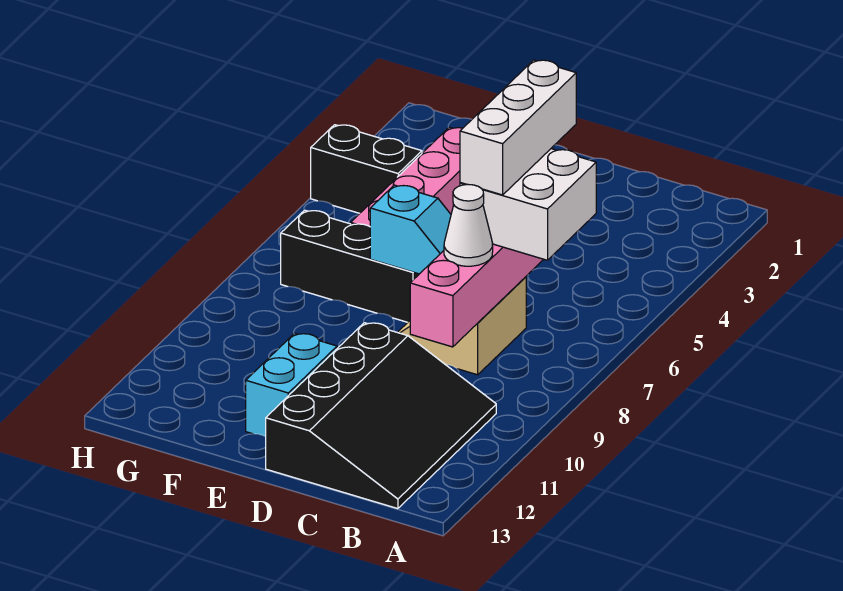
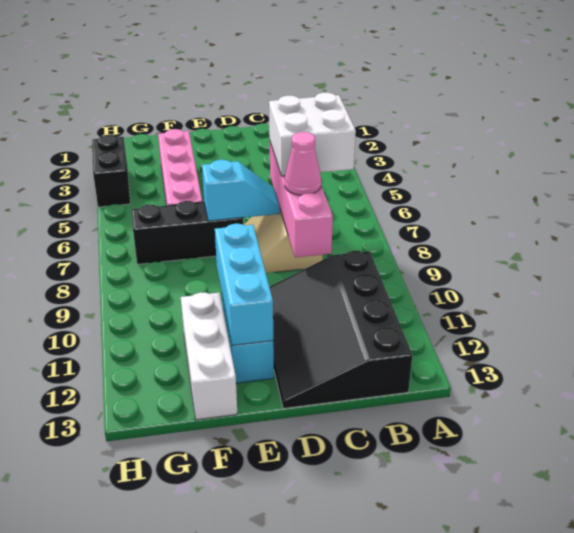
black slope B10:D13 level 1 top D -> black slope B10:D13 level 1 top B
white brick C5:C7 level 4 -> white brick F11:F13 level 1
white cone C8 level 3 -> pink cone C8 level 3
none -> cyan brick E10:E12 level 2
black brick G4:H4 level 1 -> black brick H3:H4 level 1

